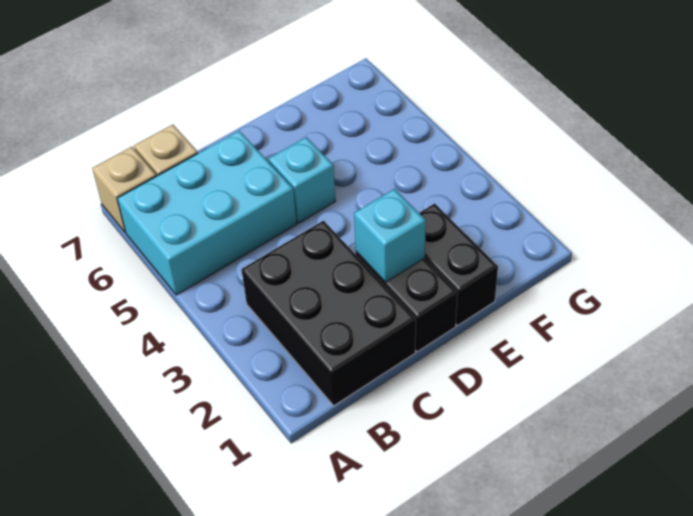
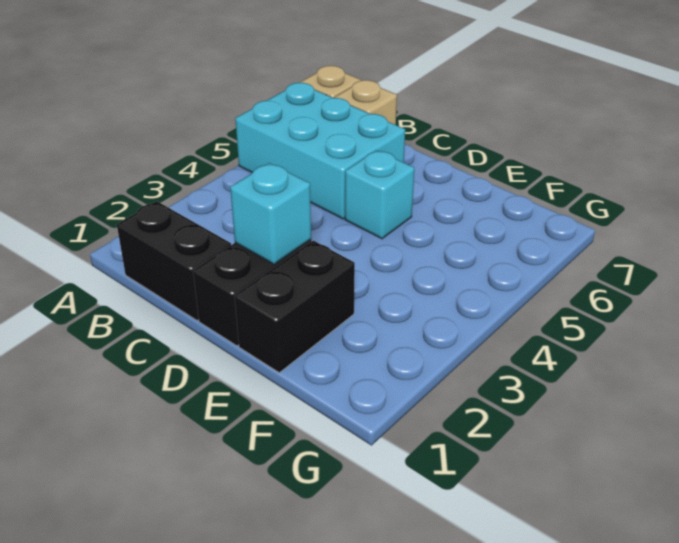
black brick B1:C3 level 1 -> black brick B1:C1 level 1

